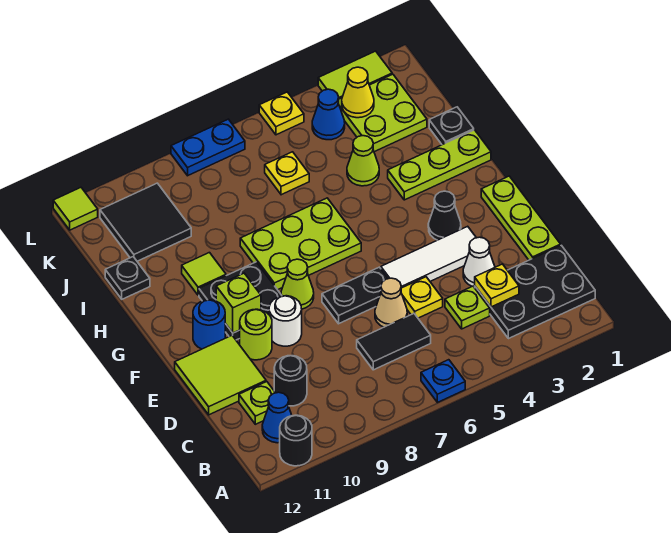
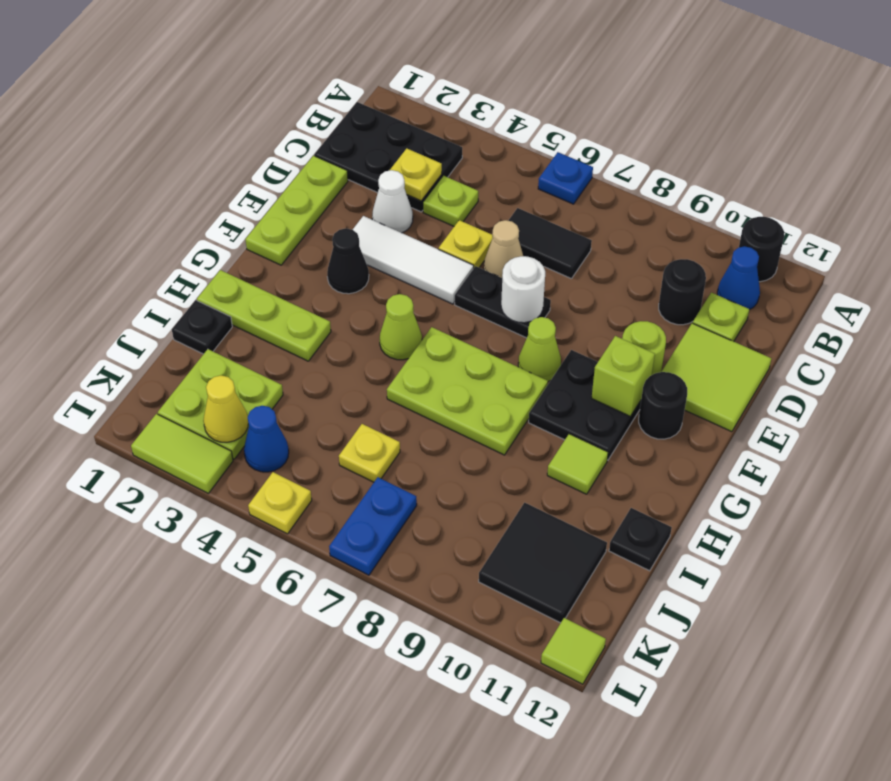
white round brick E9 level 1 -> white round brick E7 level 2
blue round brick F11 level 1 -> black round brick F11 level 1
lime cone I4 level 1 -> lime cone G5 level 1
blue plate L7:L8 level 1 -> blue plate K7:L7 level 1

